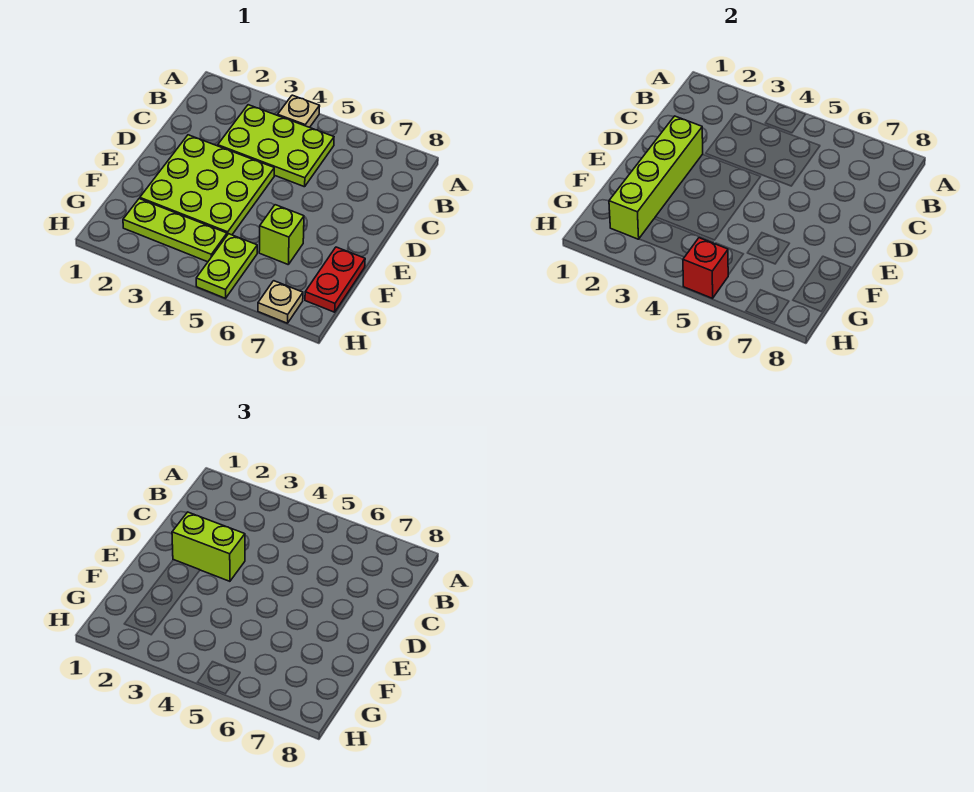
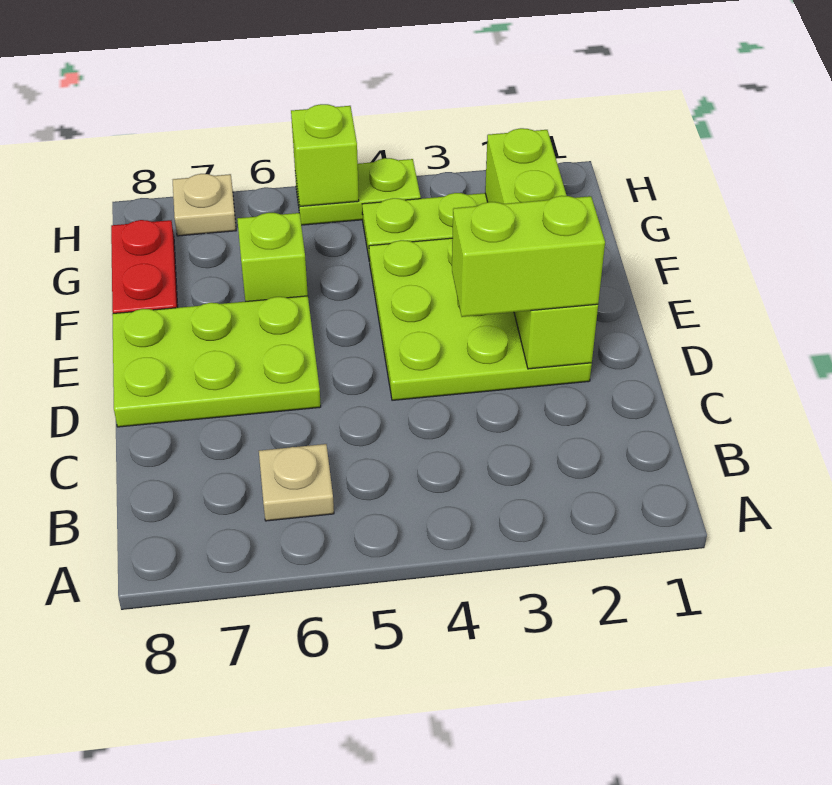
tan plate A4 level 1 -> tan plate B6 level 1
lime plate B3:C5 level 1 -> lime plate D6:E8 level 1
lime plate G5:H5 level 1 -> lime plate H4:H5 level 1
red brick H5 level 2 -> lime brick H5 level 2

